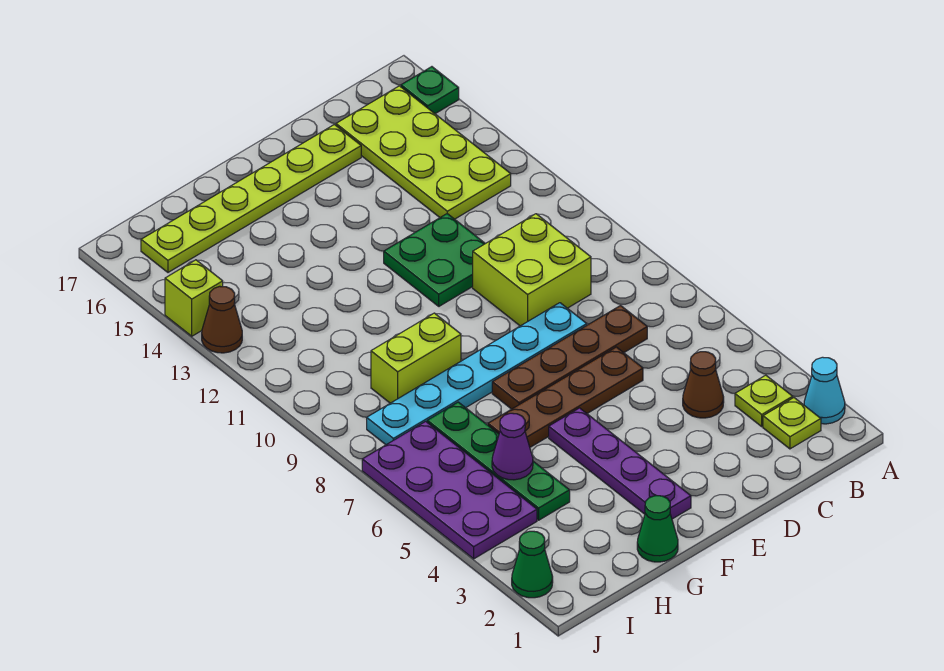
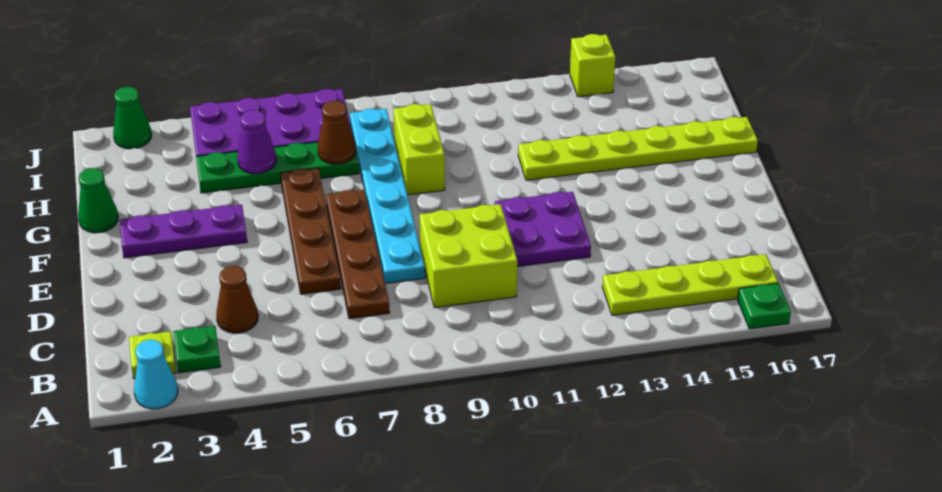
lime plate B3 level 1 -> green plate B3 level 1
lime plate B13:C16 level 1 -> lime plate B13:B16 level 1
green plate D11:E12 level 1 -> purple plate D11:E12 level 1
lime plate D16:I16 level 1 -> lime plate G12:G17 level 1
purple plate F2:F5 level 1 -> purple plate F2:F4 level 1
brown cone J13 level 1 -> brown cone H7 level 2

